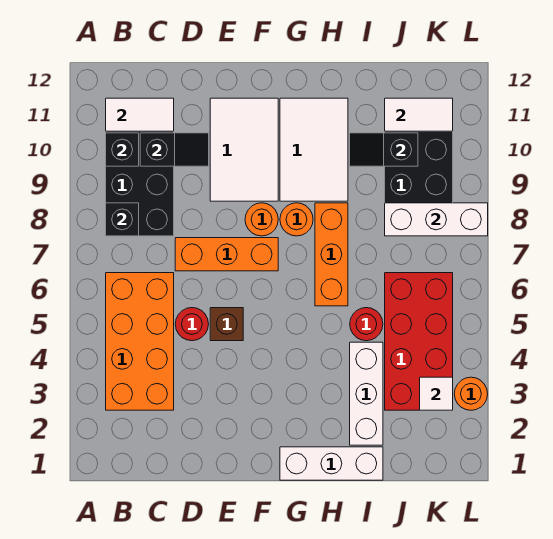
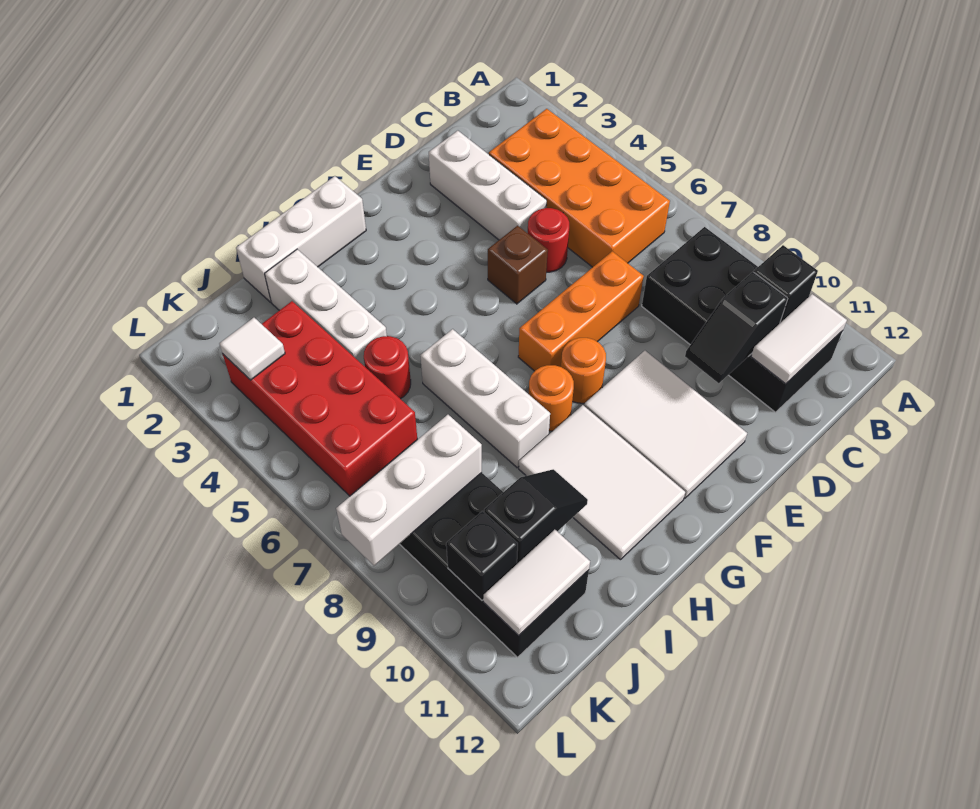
black brick B8 level 2 -> black brick K10 level 2
none -> white brick D2:D4 level 1
orange brick H6:H8 level 1 -> white brick H6:H8 level 1
orange round brick L3 level 1 -> none

